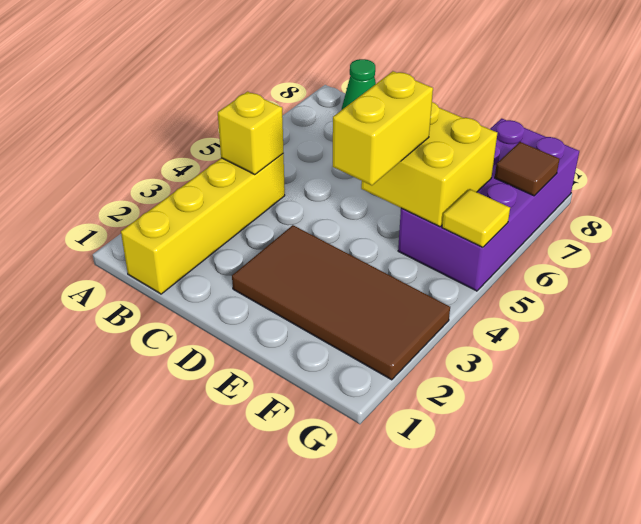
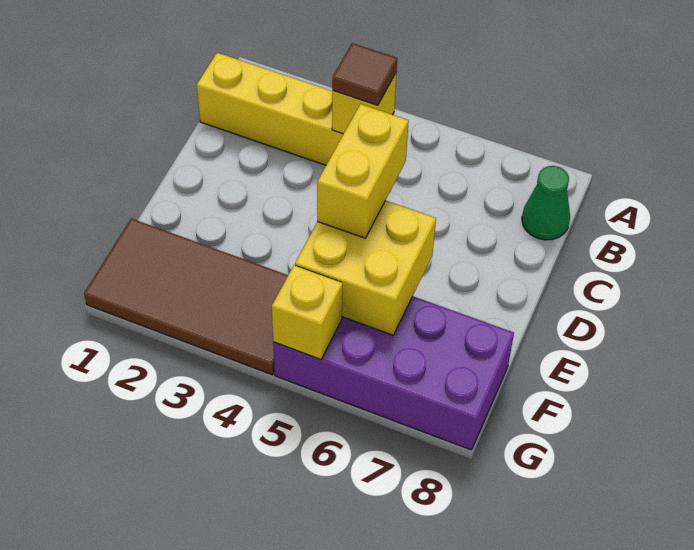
brown tile D2:G3 level 1 -> brown tile F1:G4 level 1
yellow brick E4:E5 level 3 -> yellow brick D5:E5 level 3
yellow tile G5 level 2 -> yellow brick G5 level 2
brown tile G7 level 2 -> brown tile B4 level 3

